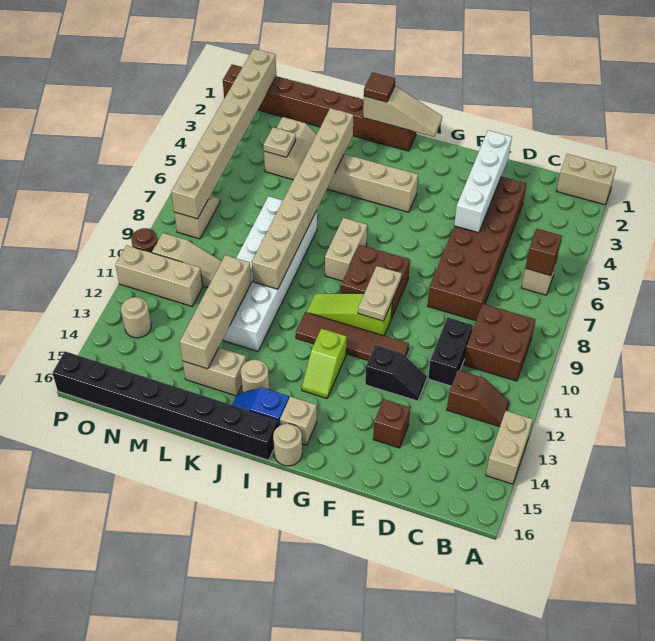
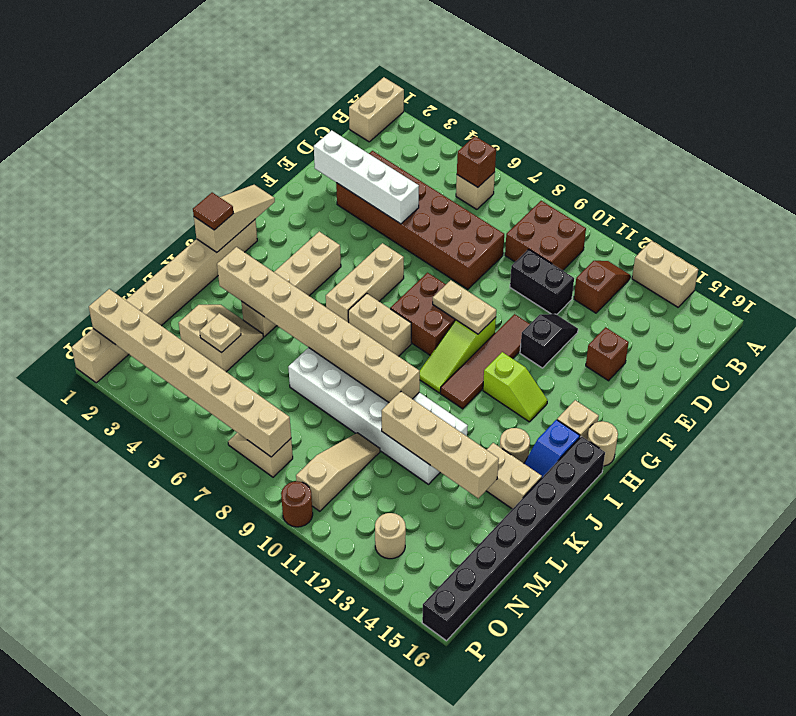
brown brick I1:P1 level 1 -> tan brick I1:P1 level 1
tan brick K14:L14 level 1 -> tan brick K14:K15 level 1
tan brick N11:P11 level 1 -> tan brick G6:I6 level 1

